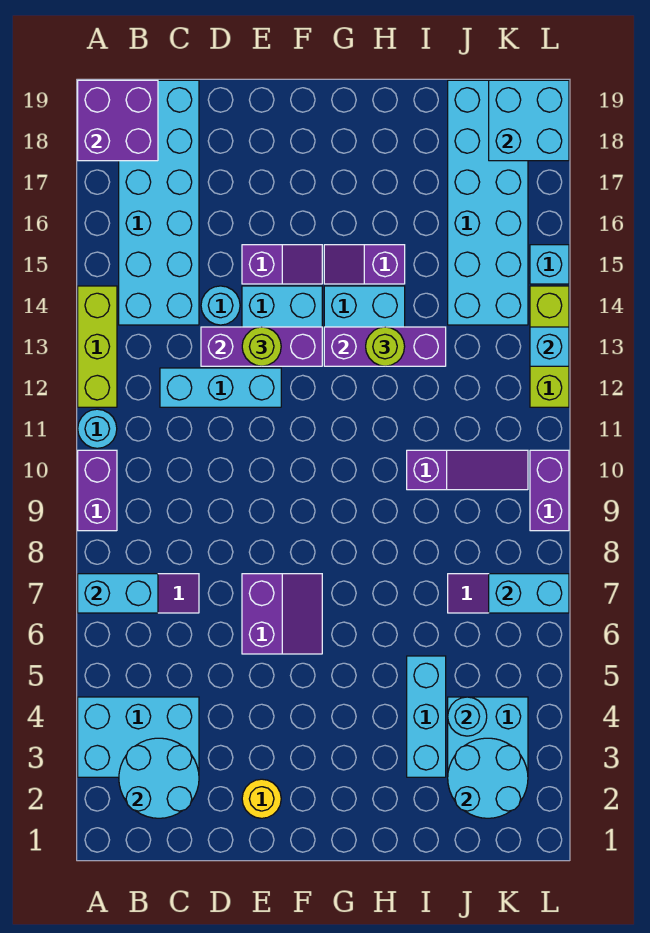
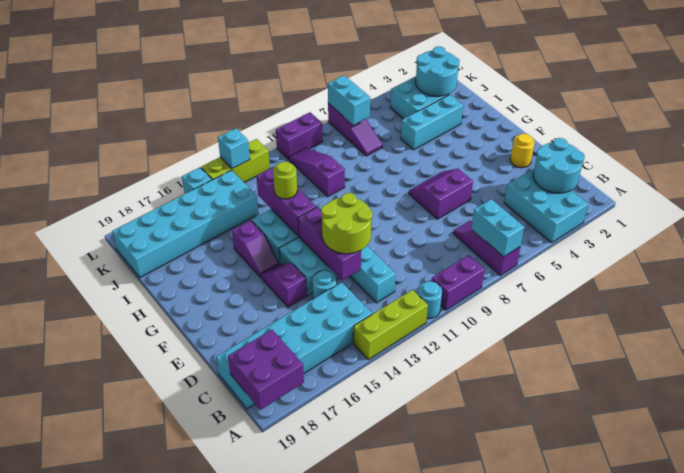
lime round brick E13 level 3 -> lime round brick D12:E13 level 3
cyan round brick J4 level 2 -> none
cyan brick K18:L19 level 2 -> none

